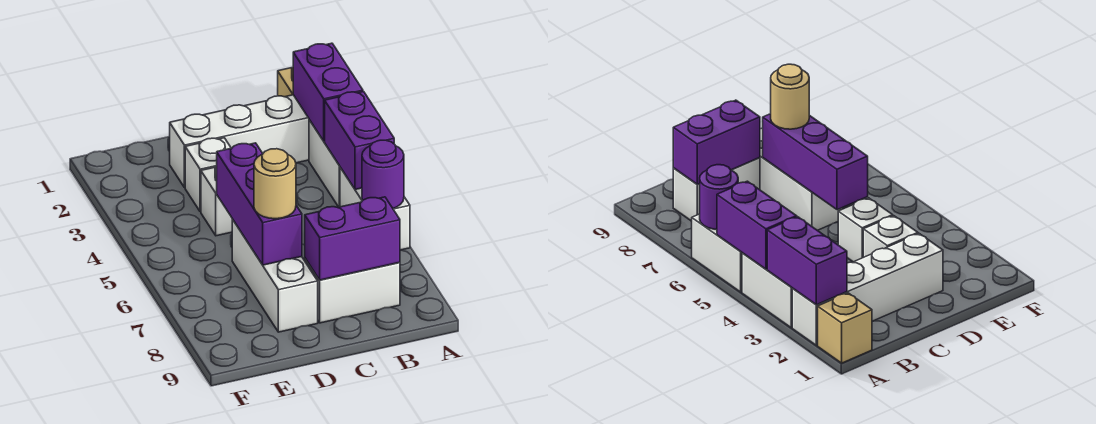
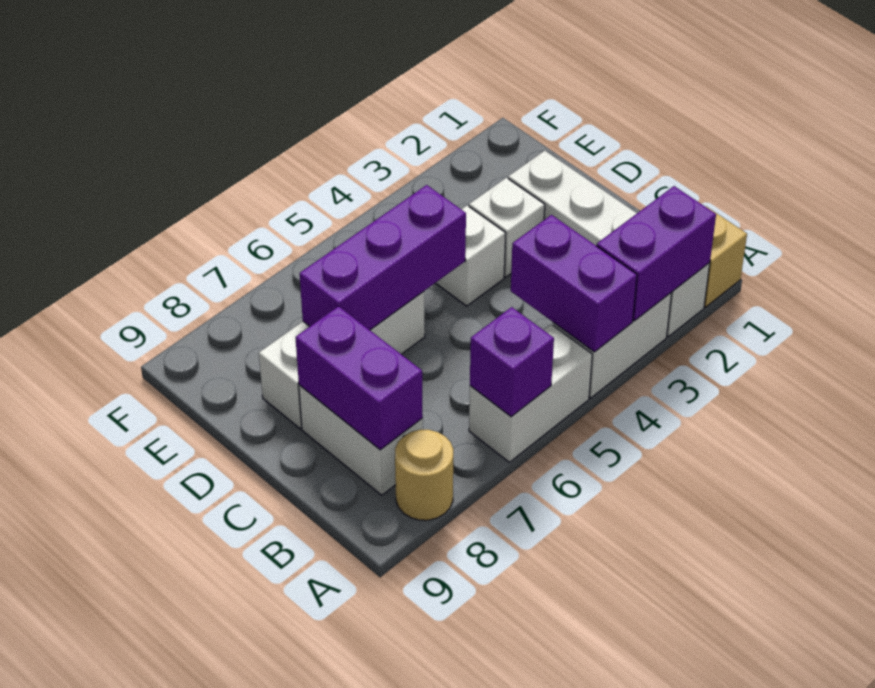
purple brick A4:A5 level 2 -> purple brick A4:B4 level 2
purple round brick A6 level 2 -> purple brick A6 level 2
tan round brick D7 level 3 -> tan round brick A8 level 1

